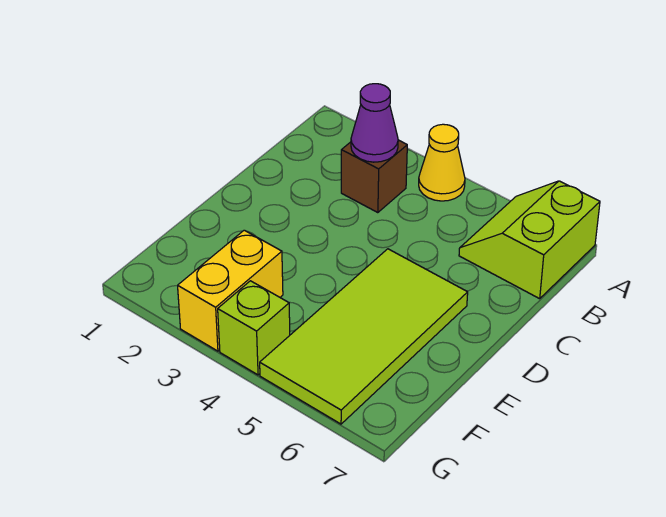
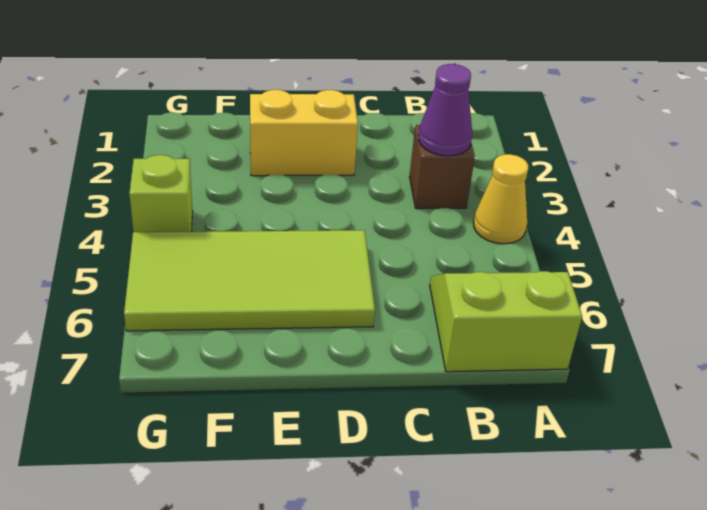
yellow brick F3:G3 level 1 -> yellow brick D2:E2 level 1

